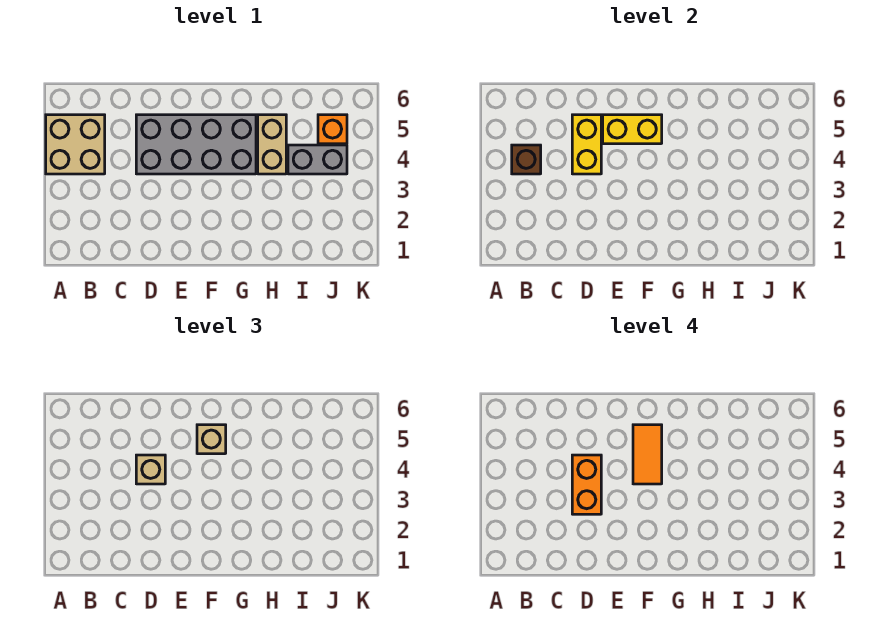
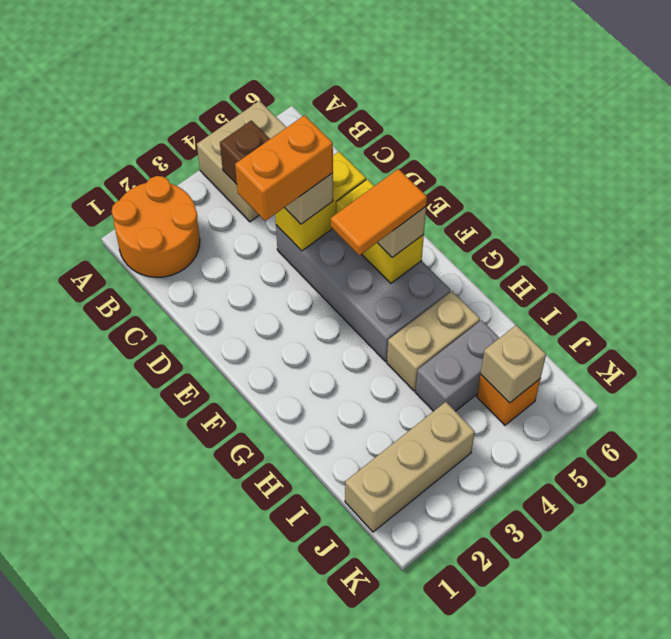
none -> orange round brick A1:B2 level 1
grey brick I4:J4 level 1 -> grey brick I4:I5 level 1
none -> tan brick J1:J3 level 1
none -> tan brick J5 level 2

